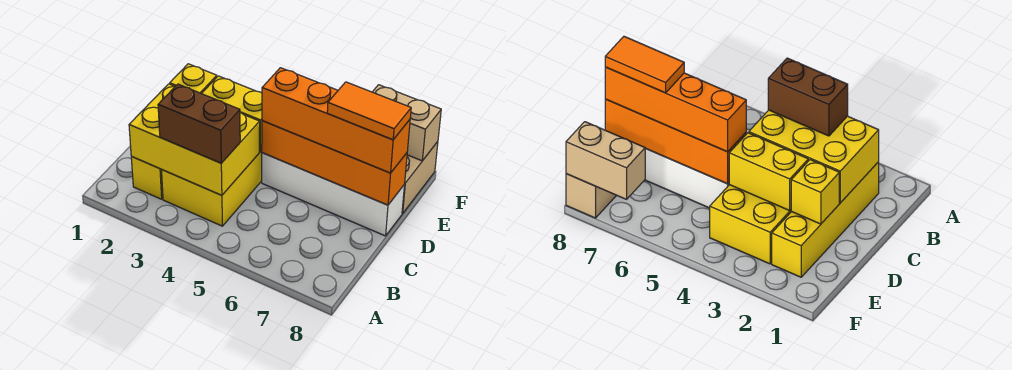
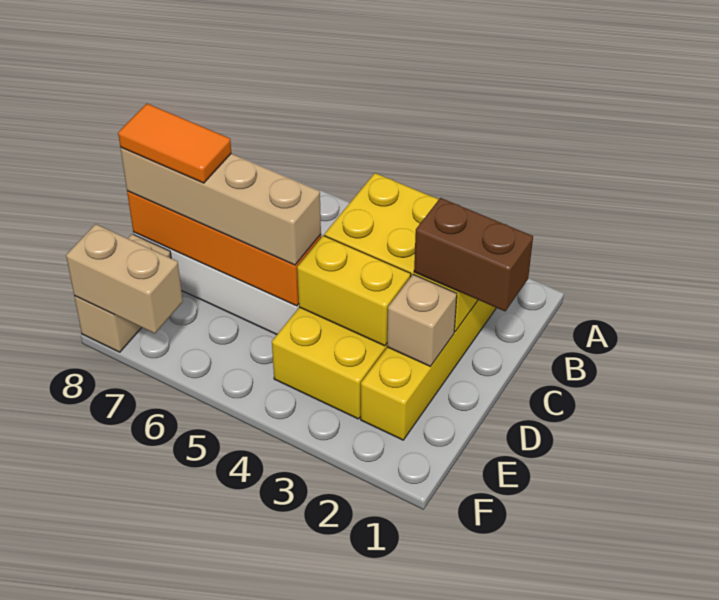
brown brick B3:B4 level 3 -> brown brick C1:C2 level 3
yellow brick D2 level 2 -> tan brick D2 level 2
orange brick D5:D8 level 3 -> tan brick D5:D8 level 3

